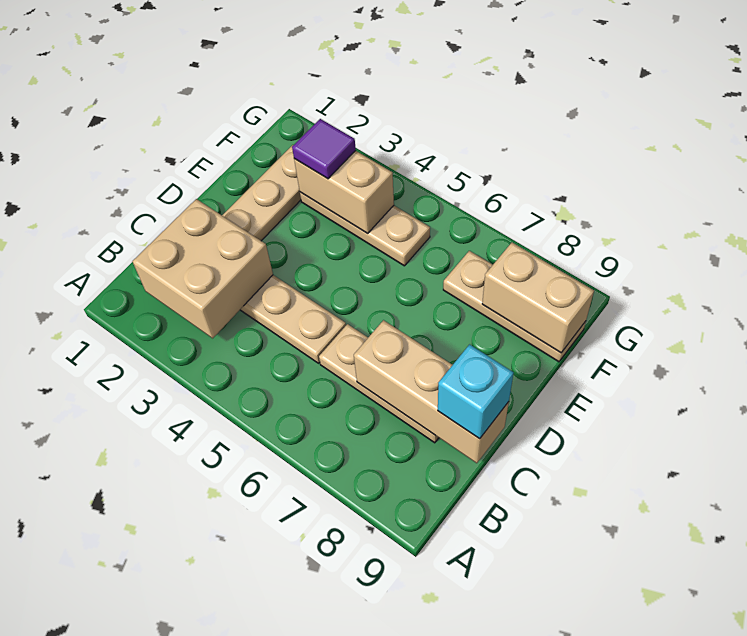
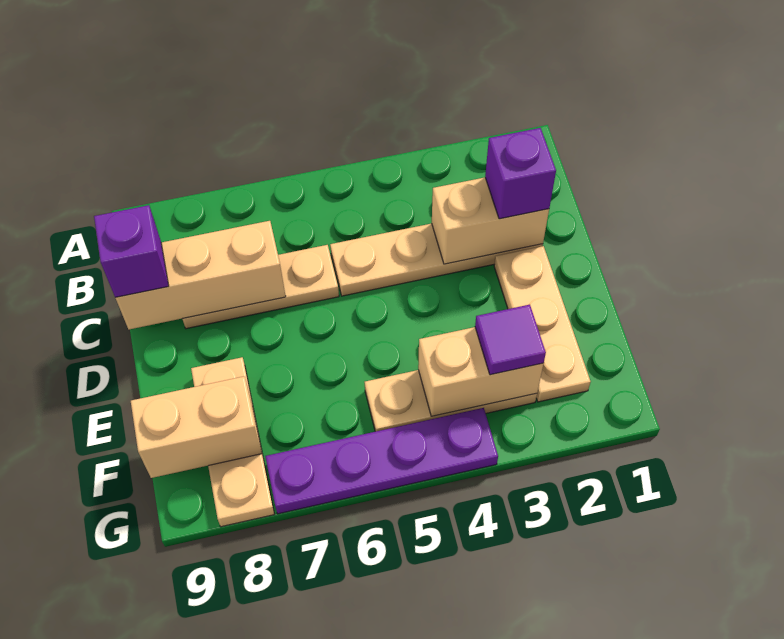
tan brick B2:C3 level 2 -> tan brick C2:C3 level 2
none -> purple brick C2 level 3
cyan brick C9 level 3 -> purple brick C9 level 3
tan plate F7:F9 level 1 -> tan plate E8:G8 level 1
none -> purple plate G4:G7 level 1

